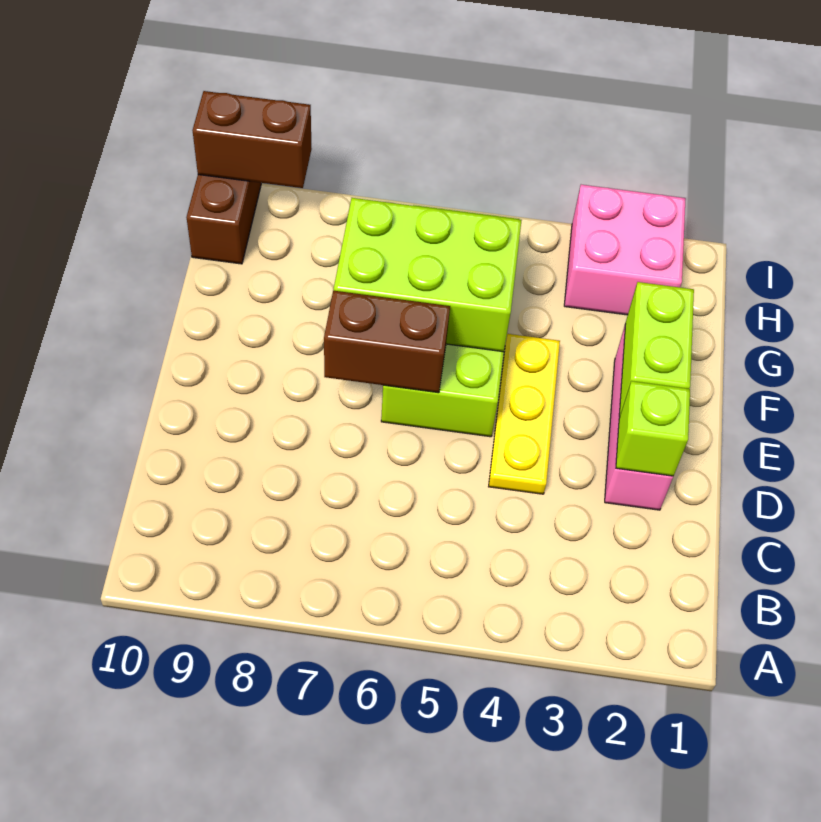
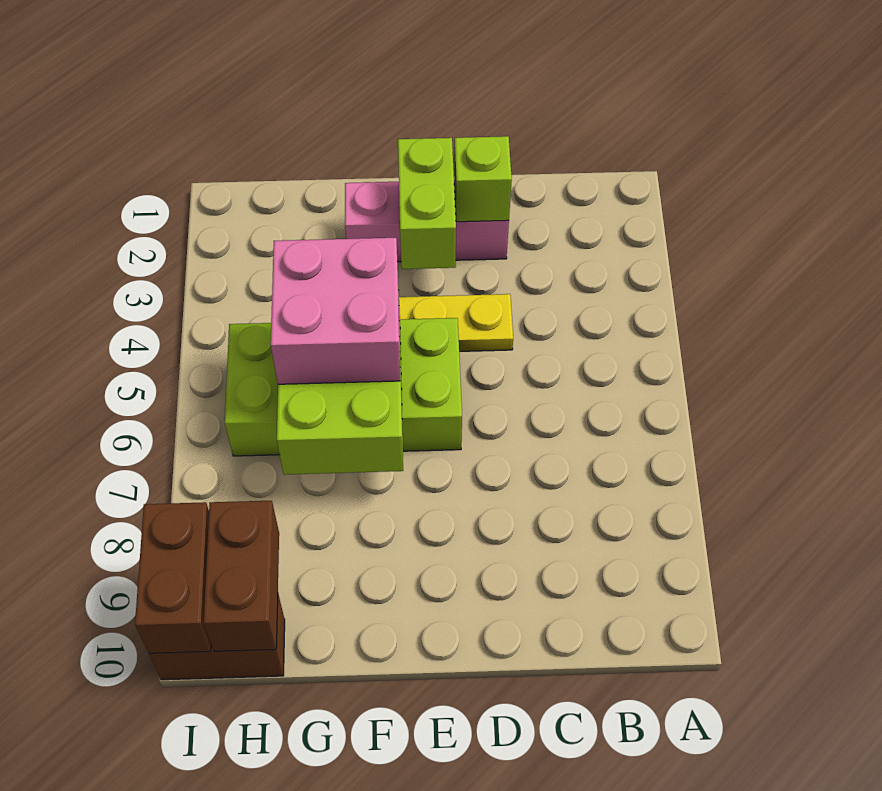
lime brick E2:F2 level 2 -> lime brick E2:E3 level 2
brown brick E6:E7 level 2 -> brown brick H9:H10 level 2
pink brick H2:I3 level 1 -> pink brick F5:G6 level 3

